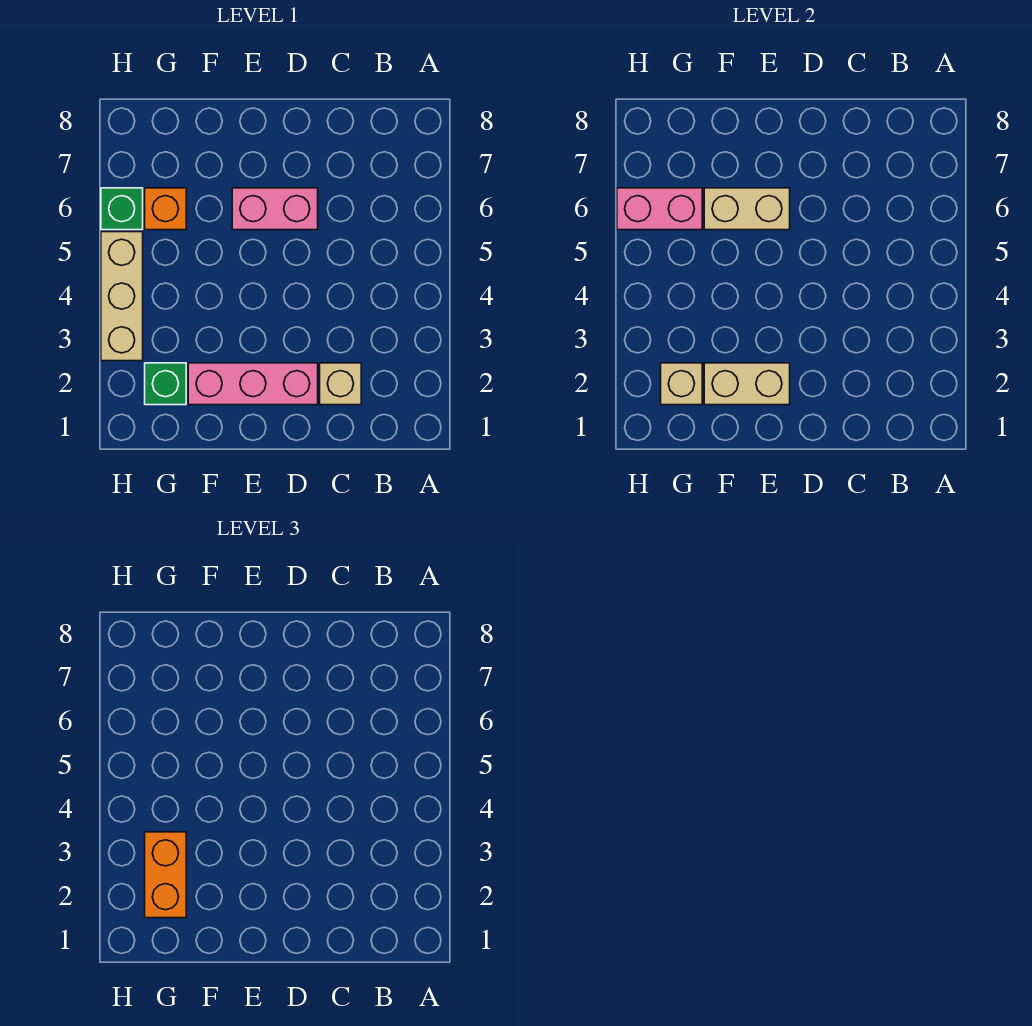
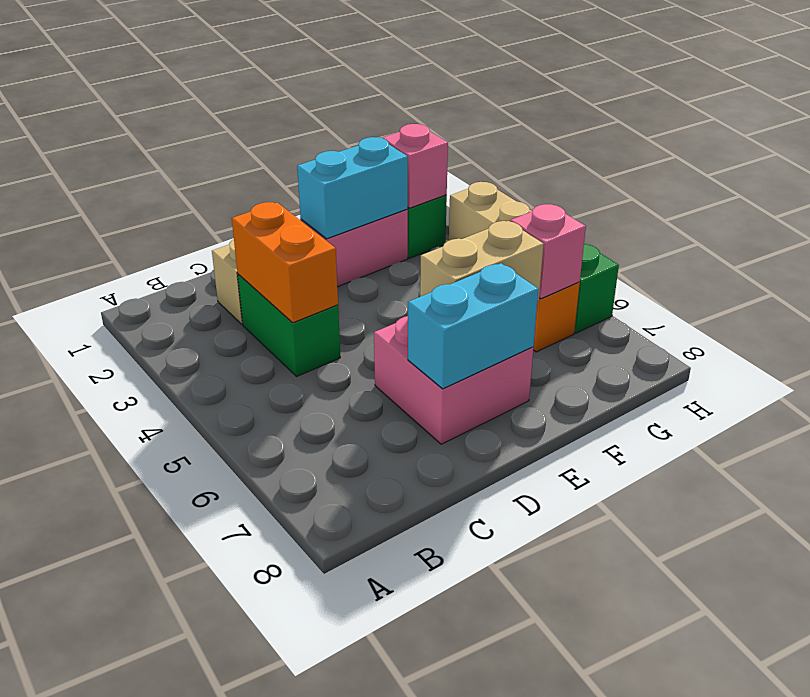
none -> green brick C3:C4 level 1
pink brick D6:E6 level 1 -> pink brick D6:E7 level 1
none -> cyan brick D7:E7 level 2
tan brick E2:F2 level 2 -> cyan brick E2:F2 level 2
tan brick G2 level 2 -> pink brick G2 level 2
orange brick G2:G3 level 3 -> orange brick C3:C4 level 2
pink brick G6:H6 level 2 -> pink brick G6 level 2

